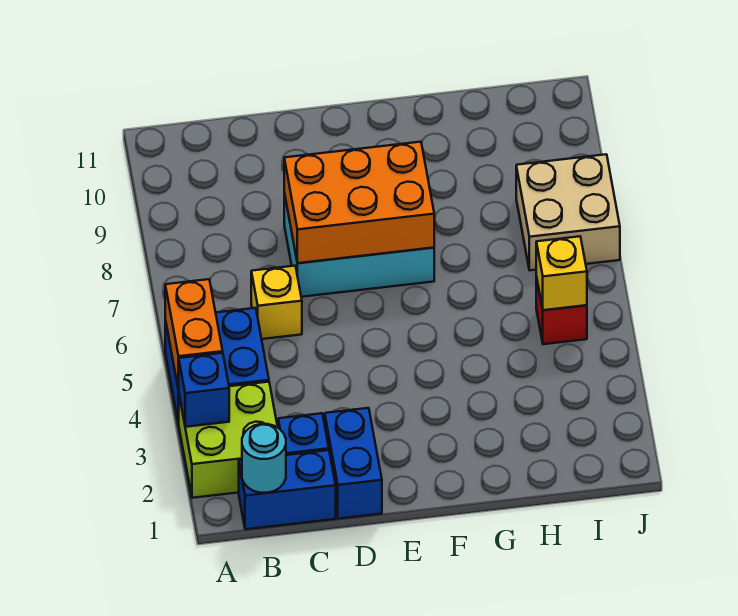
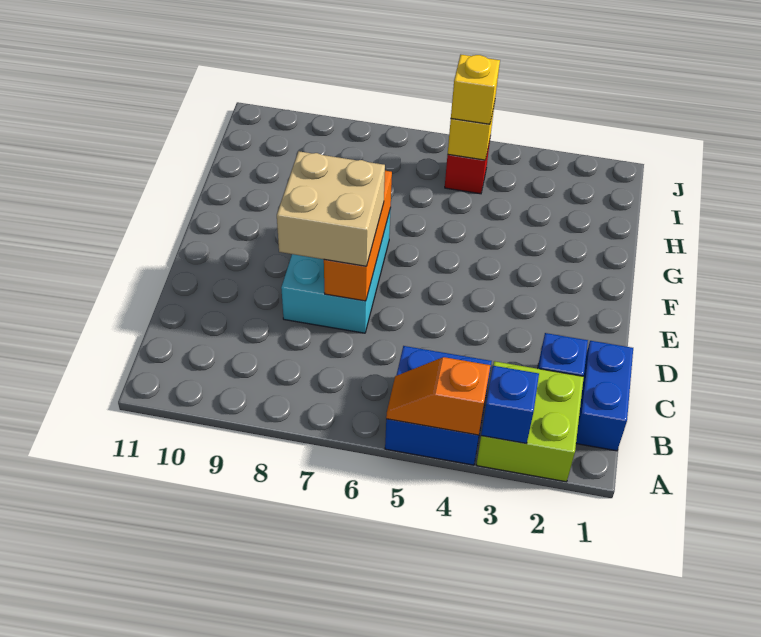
orange brick A4:A5 level 2 -> orange slope A4:A5 level 2 top 4
cyan round brick B1 level 2 -> none
yellow brick C6 level 1 -> yellow brick I5 level 3
blue brick D1:D2 level 1 -> none
orange brick D7:F8 level 2 -> orange brick D7:F7 level 2
tan brick I7:J8 level 1 -> tan brick D7:E8 level 3

